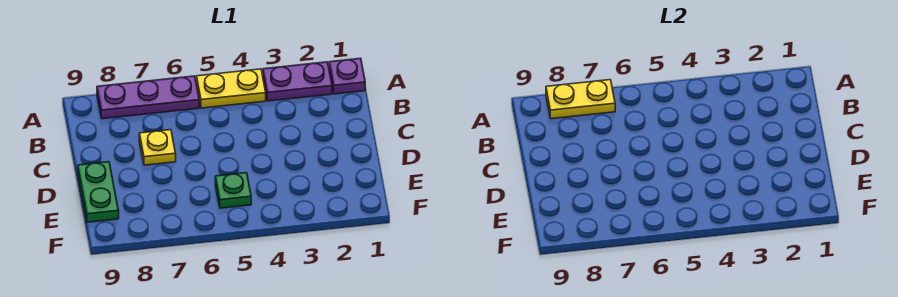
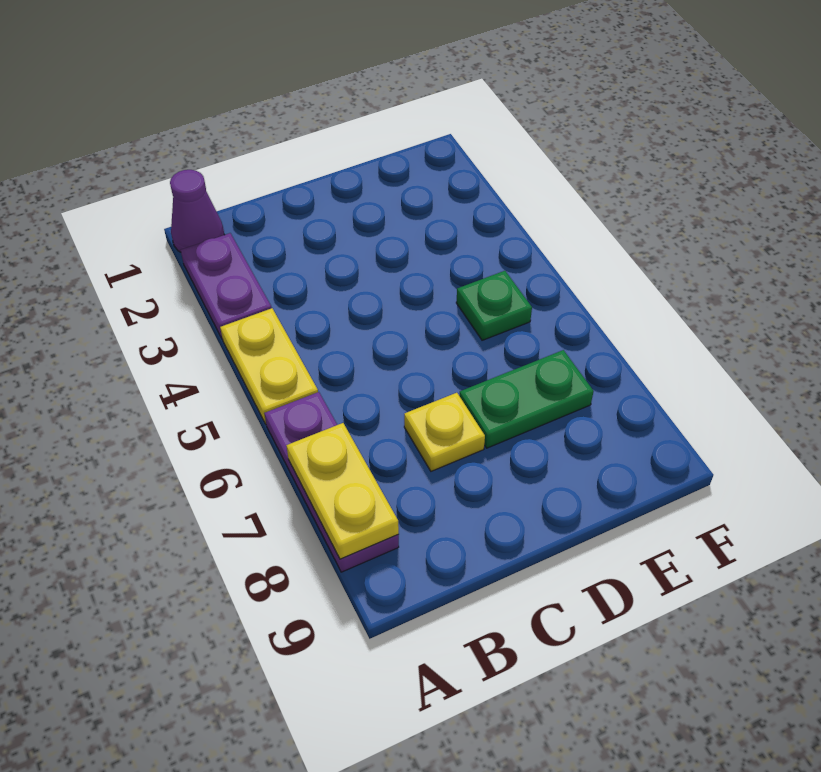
purple plate A1 level 1 -> purple cone A1 level 1
green plate D9:E9 level 1 -> green plate D7:E7 level 1

